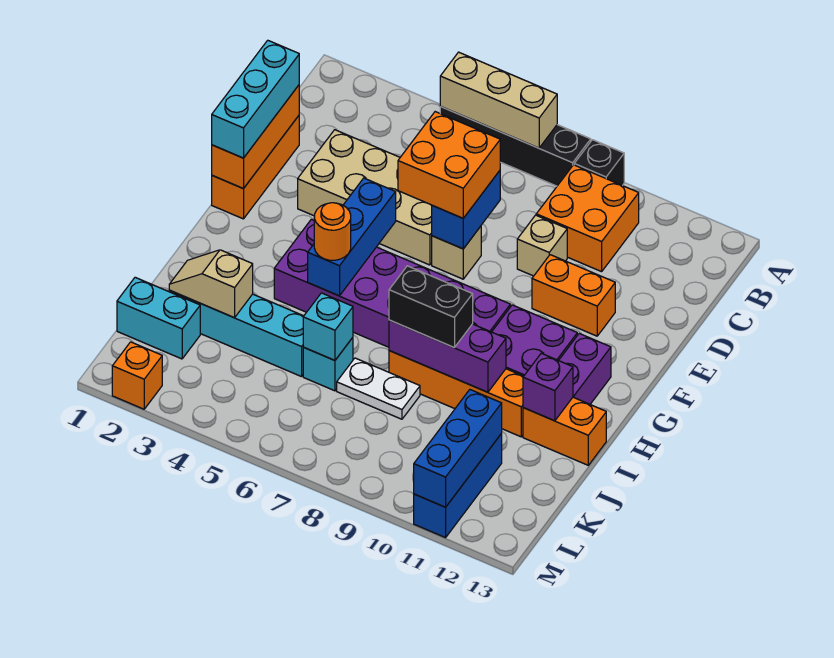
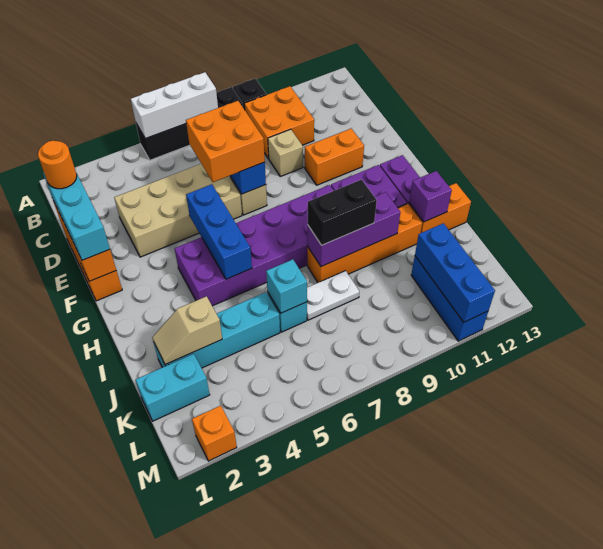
tan brick A5:A7 level 2 -> white brick A5:A7 level 2
orange round brick H5 level 3 -> orange round brick D1 level 4

